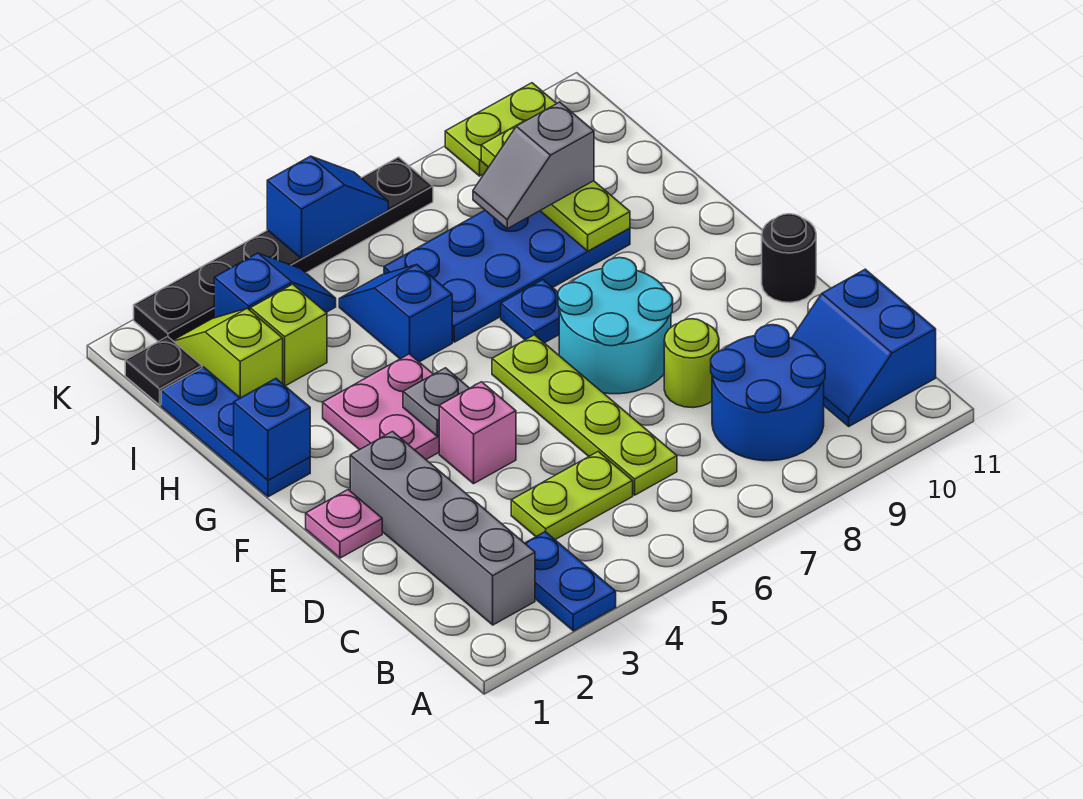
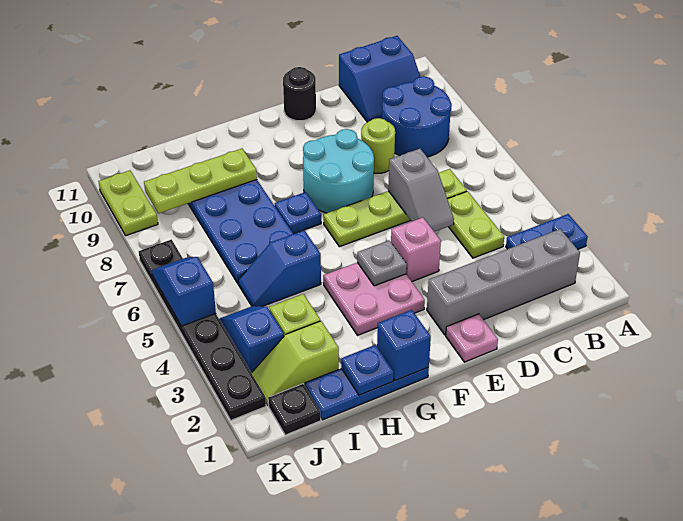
none -> blue plate H1 level 2
grey slope I8:I9 level 3 top 9 -> grey slope D5:D6 level 2 top 6

